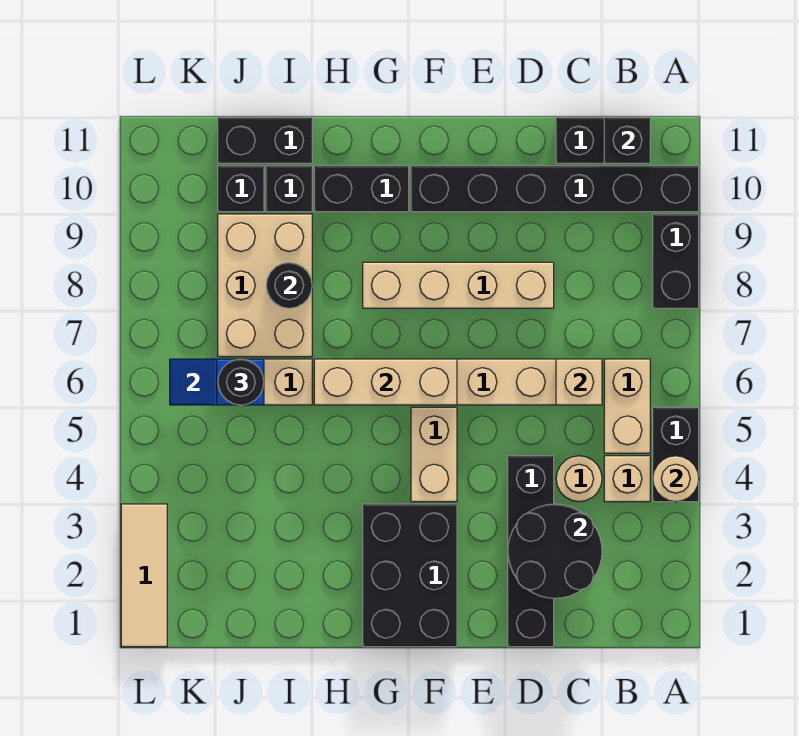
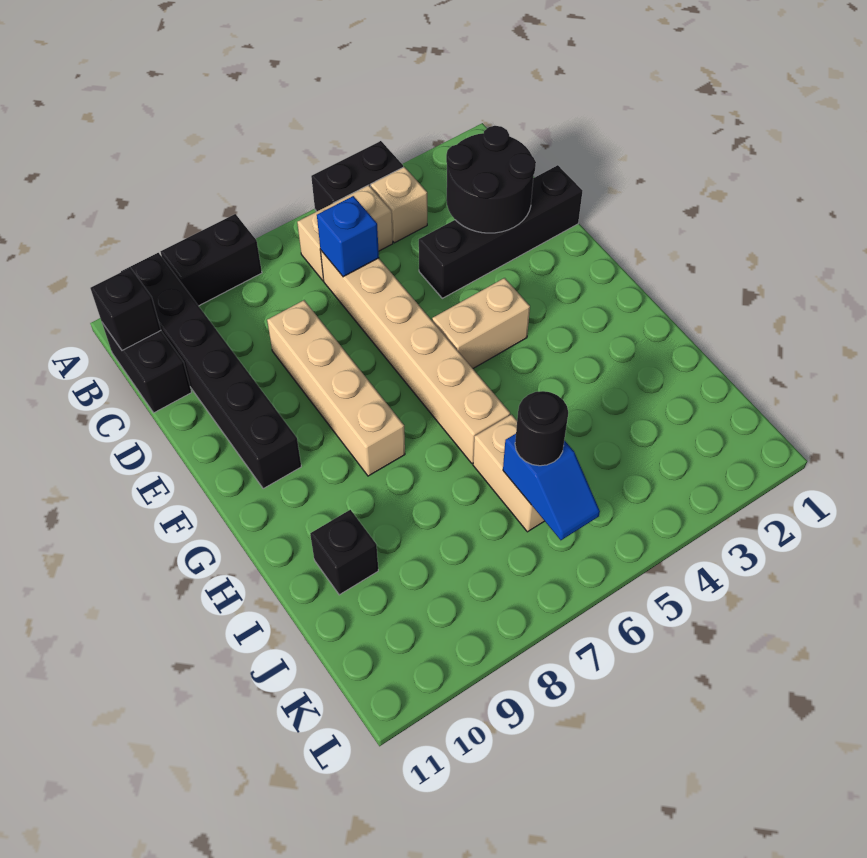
tan round brick A4 level 2 -> none
tan round brick C4 level 1 -> none
tan brick C6 level 2 -> blue brick C6 level 2
black brick F1:G3 level 1 -> none
tan brick F6:H6 level 2 -> none
black brick G10:H10 level 1 -> none
tan brick I7:J9 level 1 -> none
black round brick I8 level 2 -> none
black brick I11:J11 level 1 -> none
black brick J10 level 1 -> none
tan tile L1:L3 level 1 -> none

